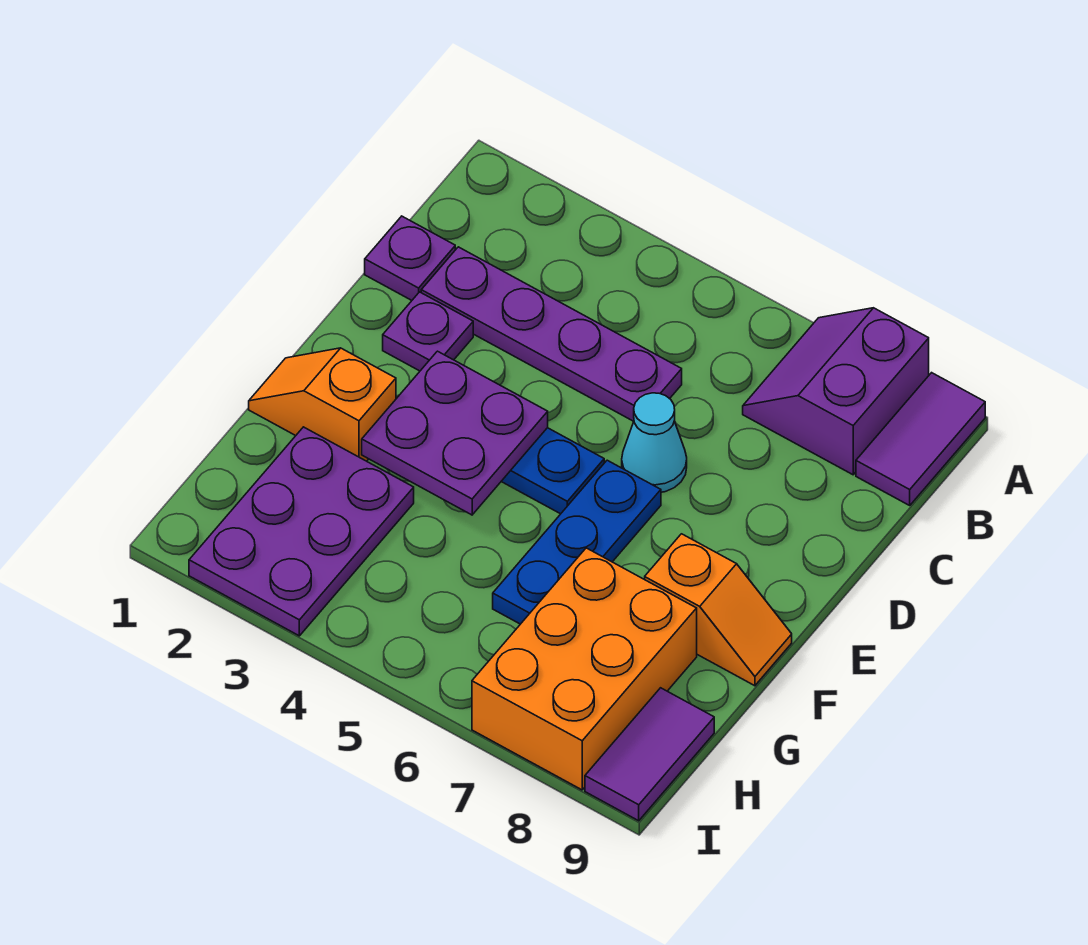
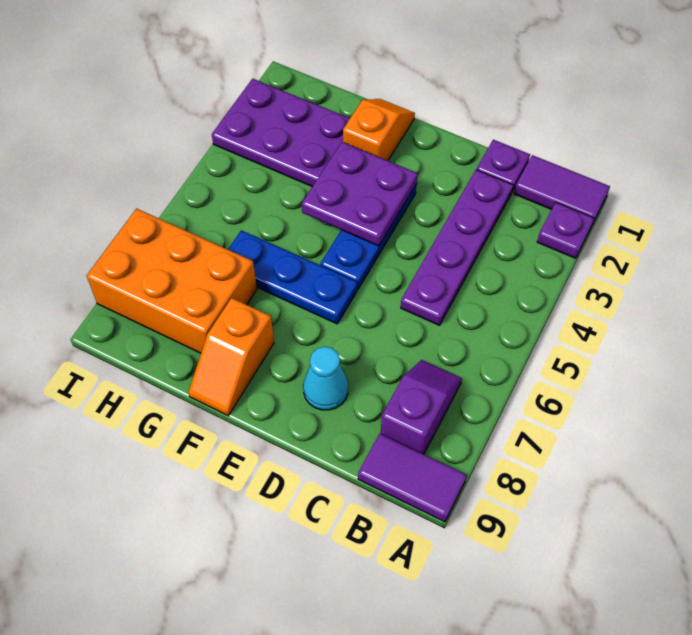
purple slope A7:B8 level 1 top 8 -> purple slope B7:B8 level 1 top 8
purple plate D2 level 1 -> purple plate A2 level 1
cyan cone D6 level 1 -> cyan cone D8 level 1
purple tile H9:I9 level 1 -> purple tile A1:B1 level 1

